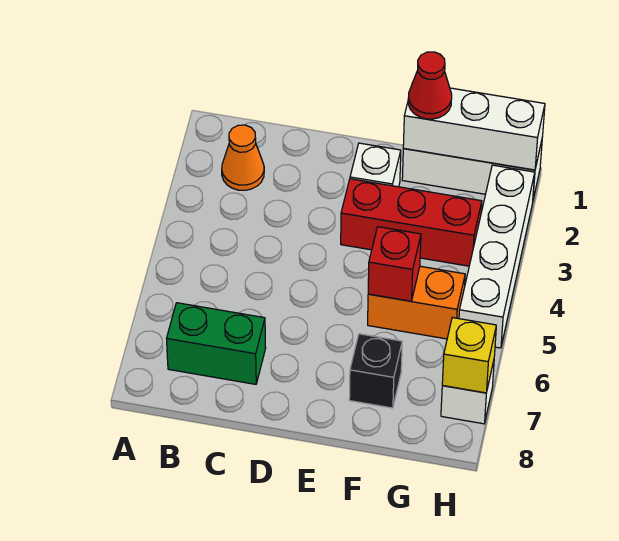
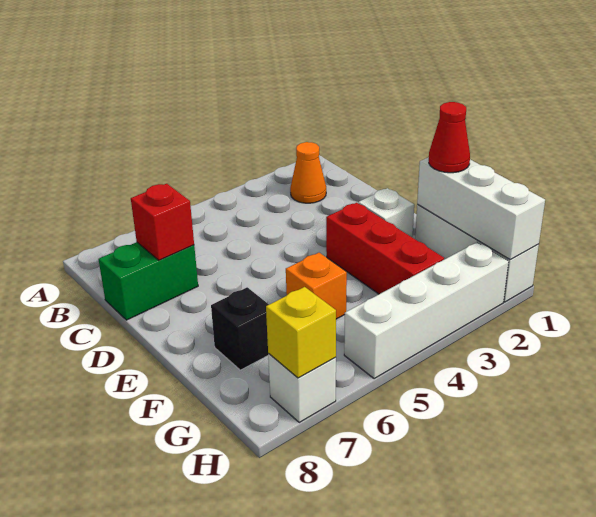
green brick B7:C7 level 1 -> green brick C7:C8 level 1
orange brick F5:G5 level 1 -> orange brick F5 level 1
red brick F5 level 2 -> red brick C7 level 2

